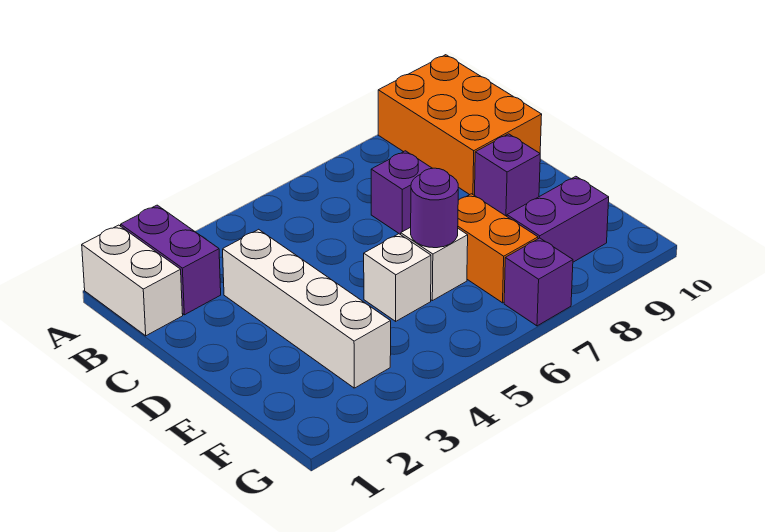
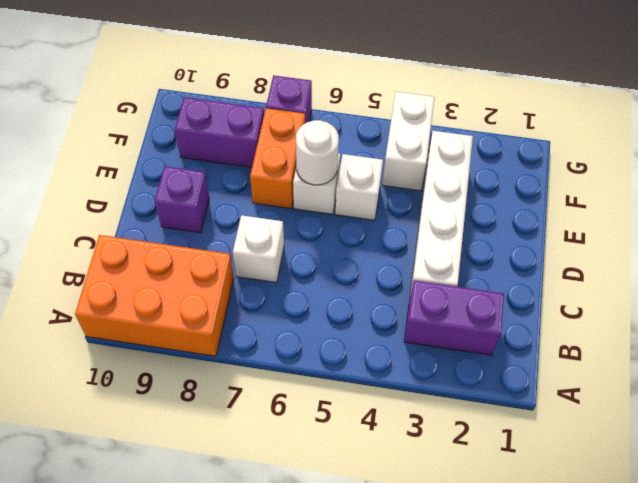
white brick A1:B1 level 1 -> white brick F4:G4 level 1
purple brick A2:B2 level 1 -> purple brick B2:B3 level 1
orange brick A9:C10 level 1 -> orange brick A8:B10 level 1
purple brick C7 level 1 -> white brick C7 level 1
purple round brick E6 level 2 -> white round brick E6 level 2

